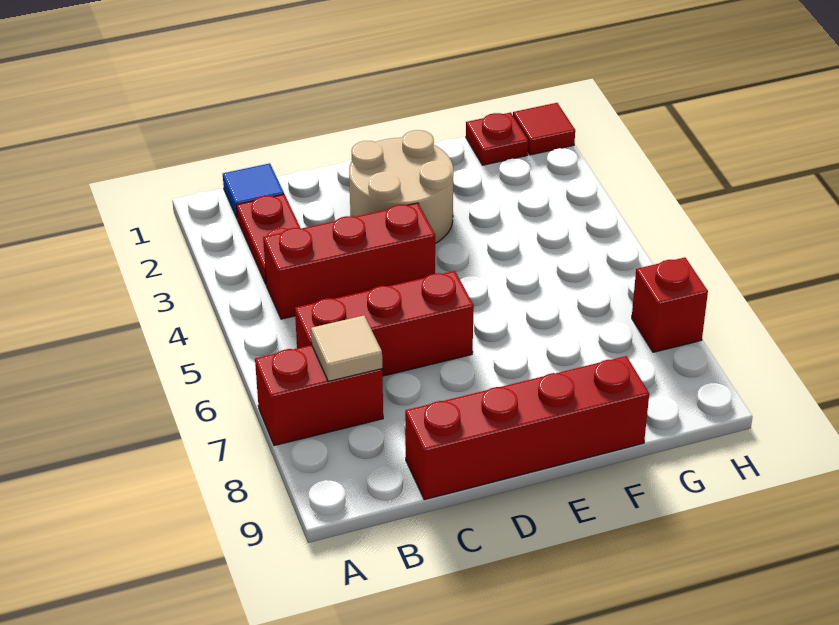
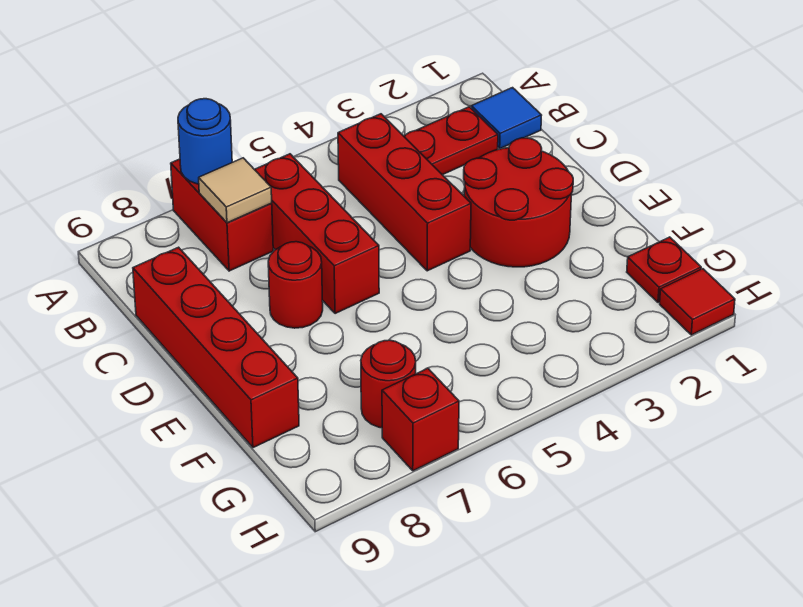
none -> blue round brick A7 level 2
tan round brick D2:E3 level 1 -> red round brick D2:E3 level 1
none -> red round brick D7 level 1
none -> red round brick G7 level 1

